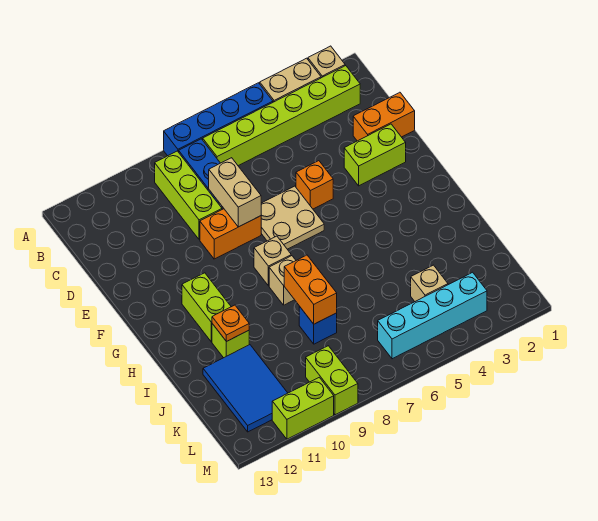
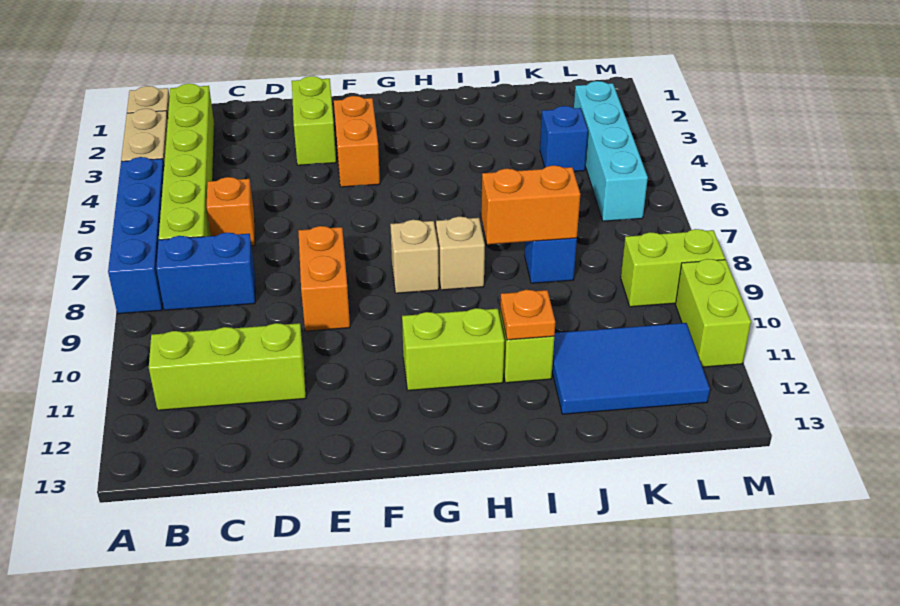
lime brick B9:D9 level 1 -> lime brick B11:D11 level 1
orange brick D1:D2 level 1 -> orange brick F3:F4 level 1
tan brick D8:E8 level 2 -> none
orange brick E5 level 1 -> orange brick C6 level 1
tan plate E6:F7 level 1 -> none
tan brick K4 level 1 -> blue brick K4 level 1

